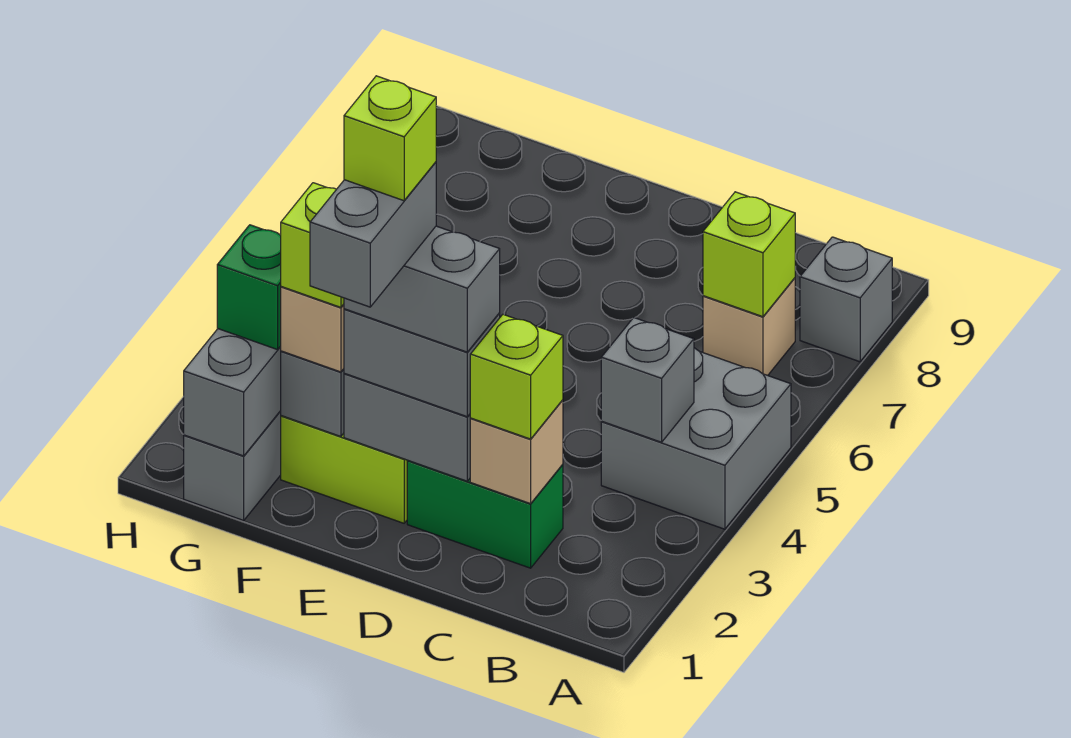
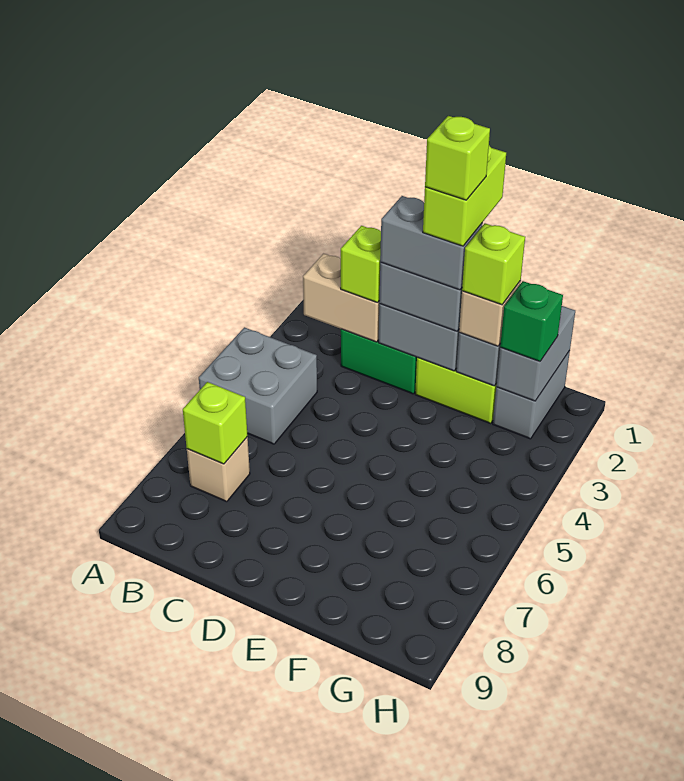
grey brick A8 level 1 -> none
grey brick B4 level 2 -> none
tan brick C2 level 2 -> tan brick B2:C2 level 2
grey brick E1:E2 level 5 -> lime brick E1:E2 level 5

